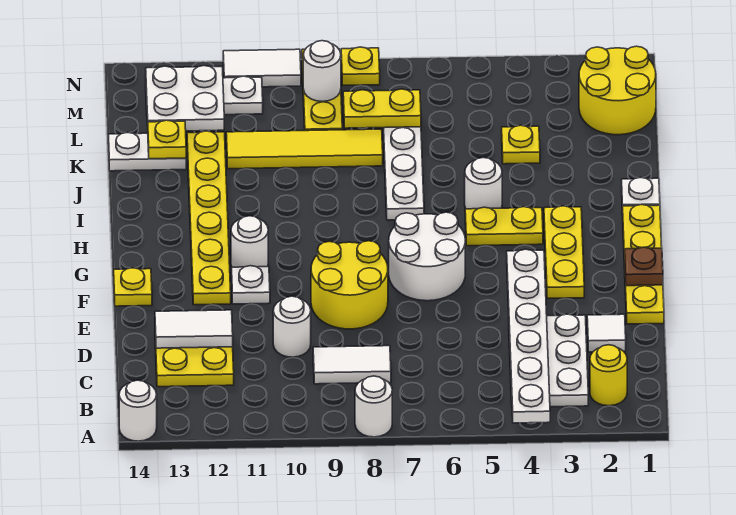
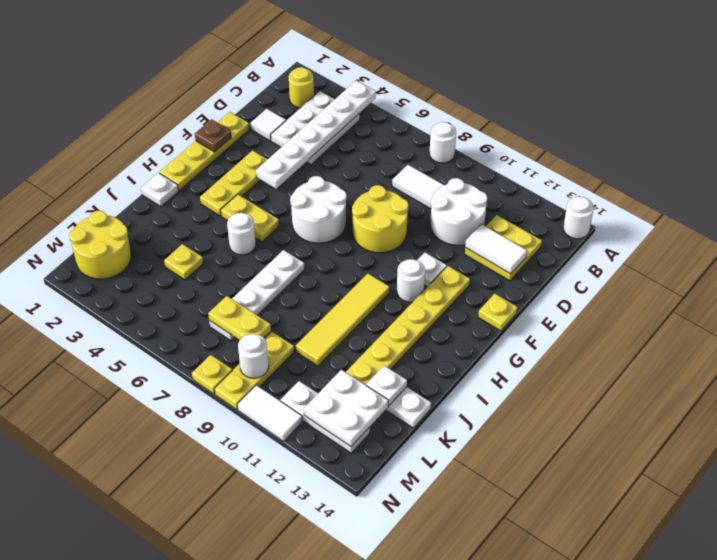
white round brick D10 level 1 -> white round brick C10:D11 level 1
yellow tile K8:K11 level 1 -> yellow tile H10:K10 level 1
yellow plate K13 level 2 -> white plate K13 level 2

